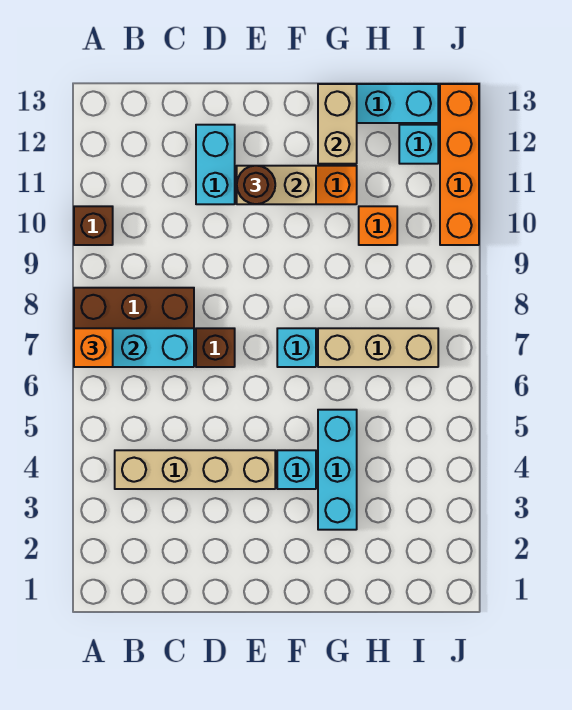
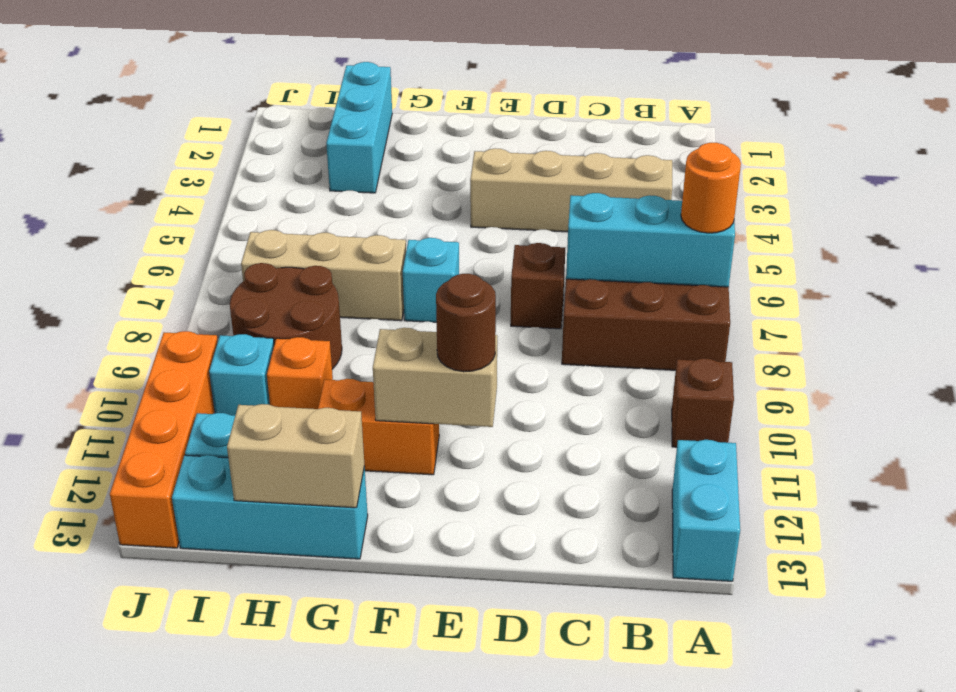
orange brick A7 level 3 -> orange round brick A7 level 3
cyan brick D11:D12 level 1 -> cyan brick A12:A13 level 1
cyan brick F4 level 1 -> cyan brick I10 level 1
cyan brick G3:G5 level 1 -> cyan brick H1:H3 level 1
tan brick G12:G13 level 2 -> tan brick G13:H13 level 2
none -> brown round brick H8:I9 level 1

